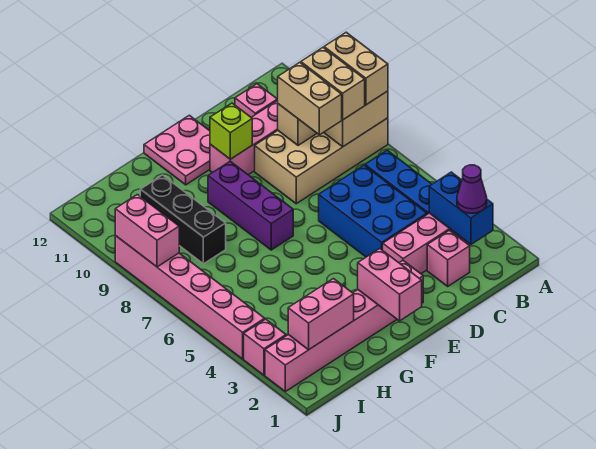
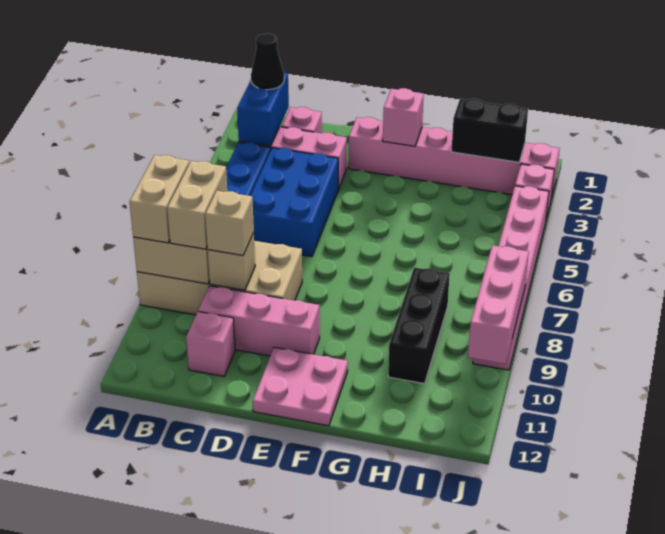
purple cone B2 level 3 -> black cone B2 level 3
tan brick C8:C9 level 3 -> tan brick C9 level 3
lime brick E10 level 2 -> none
pink brick F1:F2 level 2 -> pink brick F2 level 2
purple brick F7:F9 level 1 -> none
pink brick H2:I2 level 2 -> black brick H2:I2 level 2
pink brick J8:J9 level 2 -> pink brick J8:J10 level 2

